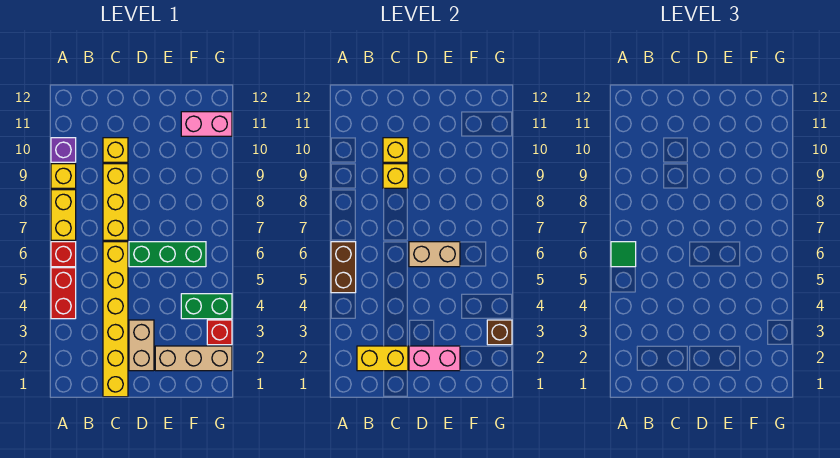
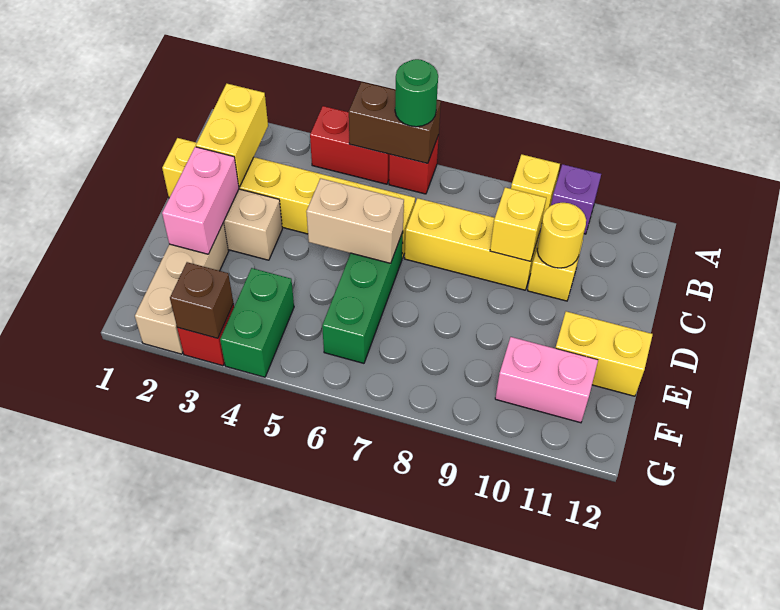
green tile A6 level 3 -> green round brick A6 level 3
yellow brick A7:A8 level 1 -> yellow brick E11:E12 level 1
yellow brick C10 level 2 -> yellow round brick C10 level 2
tan brick D6:E6 level 2 -> tan brick D5:D6 level 2
pink brick F11:G11 level 1 -> pink brick F10:F11 level 1

